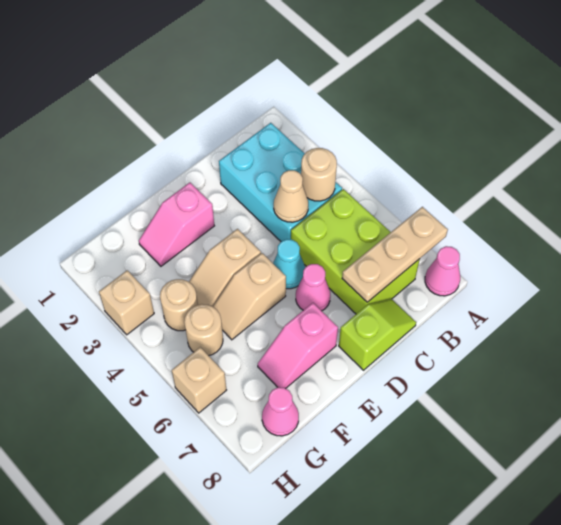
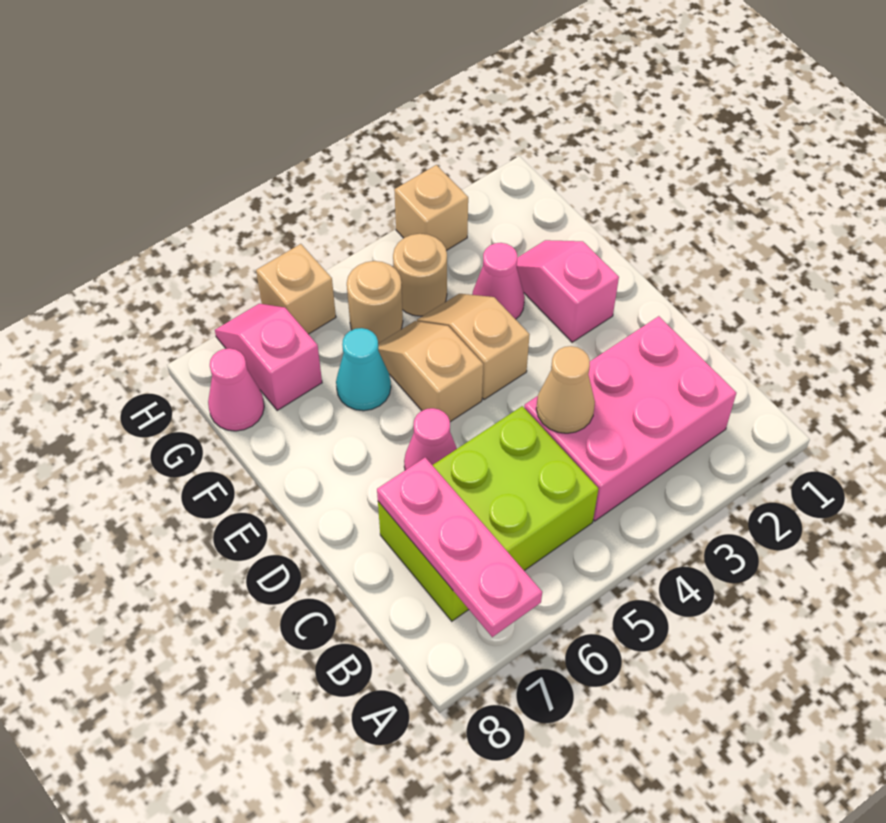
tan plate A7:C7 level 2 -> pink plate A7:C7 level 2
pink cone A8 level 1 -> pink cone F3 level 1
cyan brick B2:C4 level 1 -> pink brick B2:C4 level 1
tan round brick B4 level 2 -> none
lime slope C8:D8 level 1 top D -> none
cyan cone D5 level 1 -> cyan cone F6 level 1
pink slope E7:F7 level 1 top E -> pink slope G7:H7 level 1 top G

